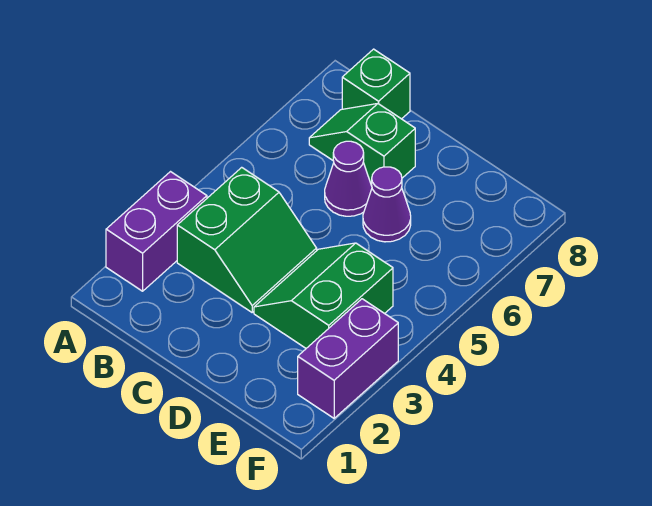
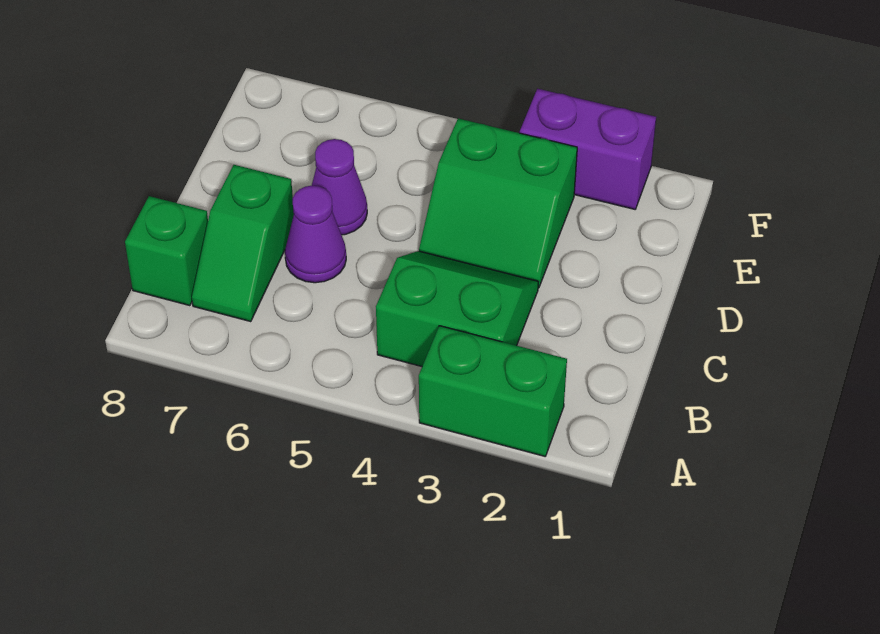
purple brick A2:A3 level 1 -> green brick A2:A3 level 1

